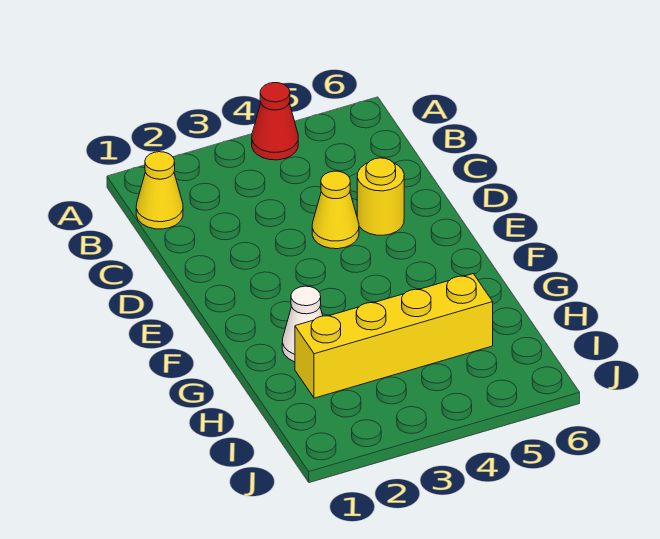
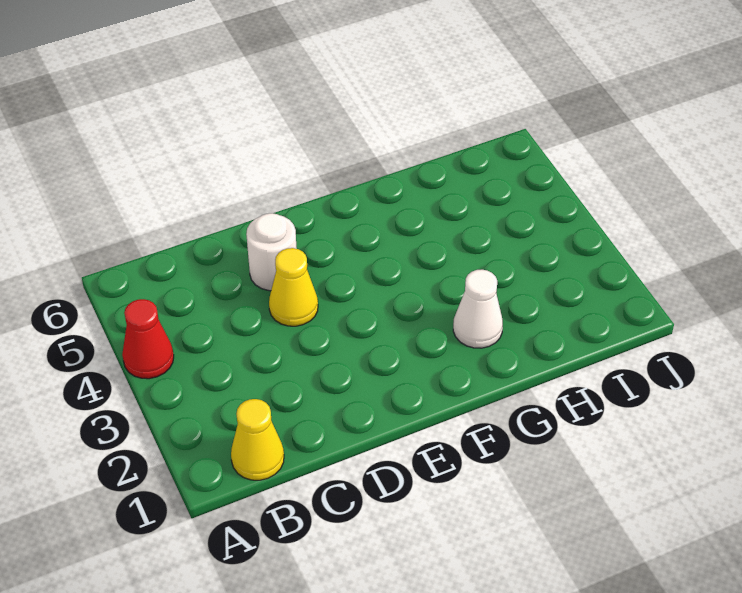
yellow round brick D5 level 1 -> white round brick D5 level 1
yellow brick H2:H5 level 1 -> none

